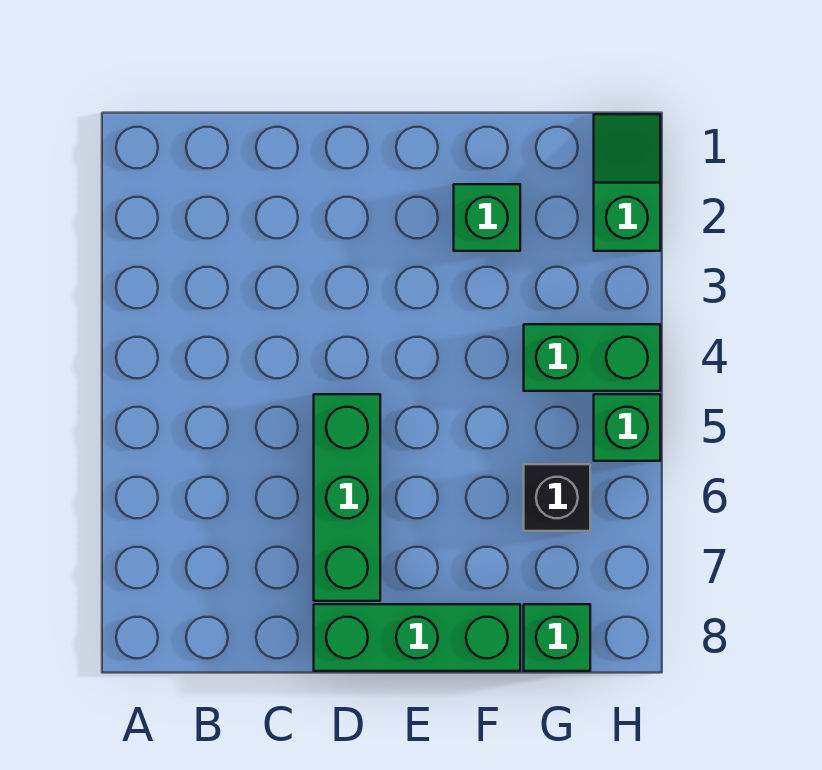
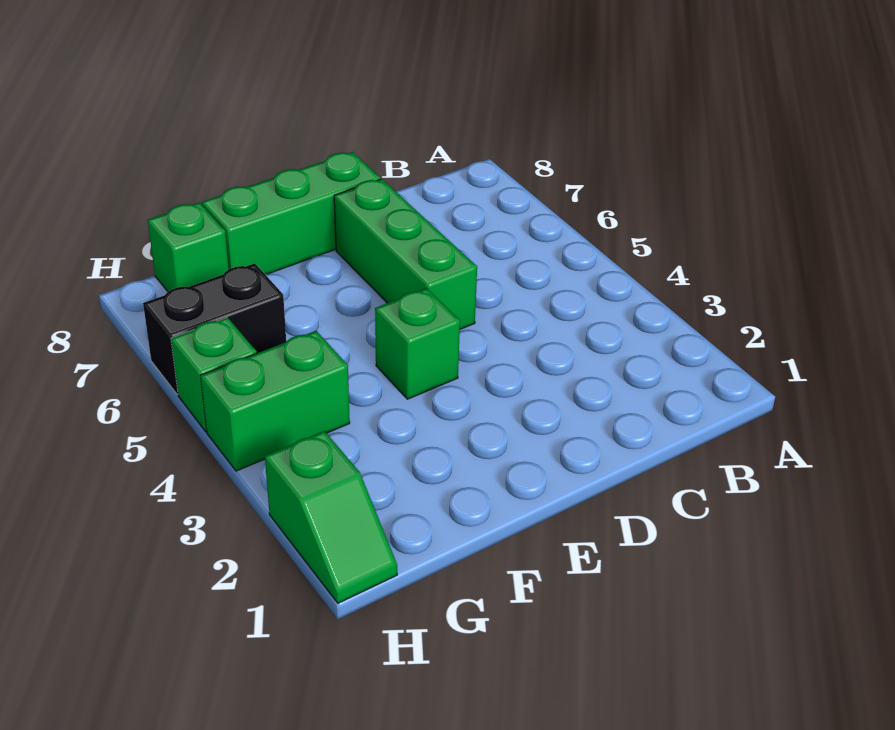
green brick F2 level 1 -> green brick E4 level 1
black brick G6 level 1 -> black brick G6:H6 level 1

